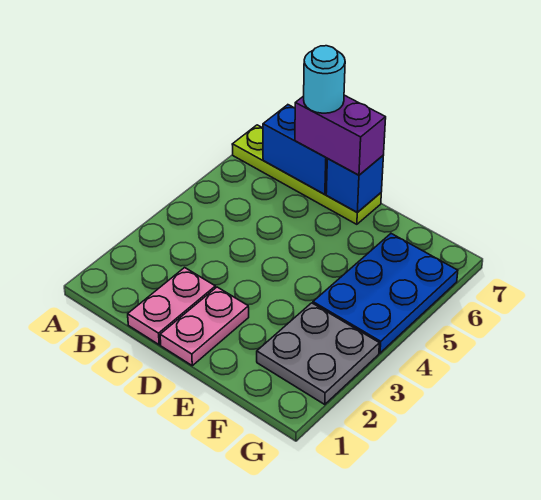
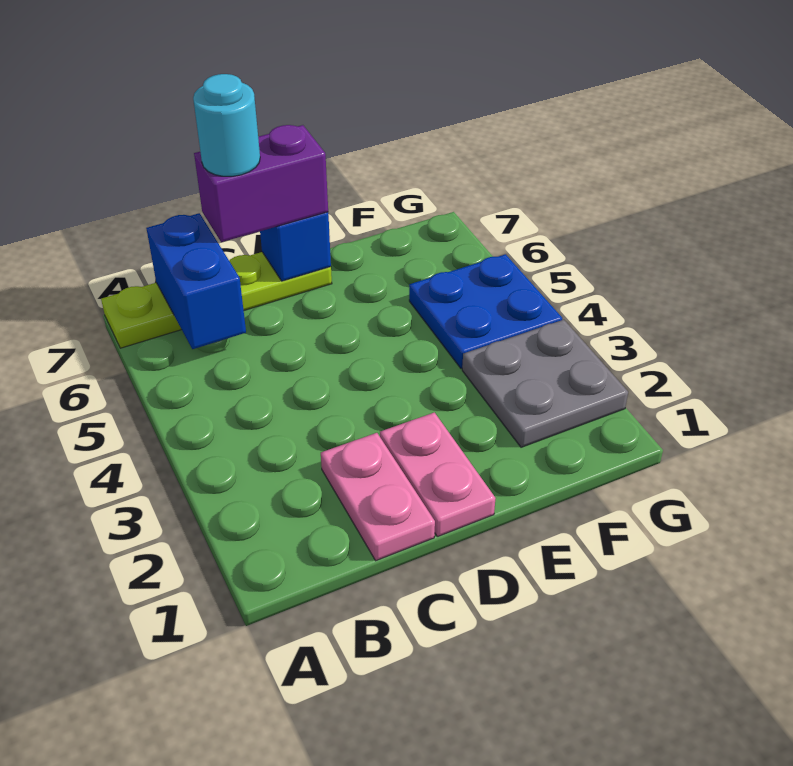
blue brick B7:C7 level 2 -> blue brick B6:B7 level 2
blue plate F4:G6 level 1 -> blue plate F4:G5 level 1

